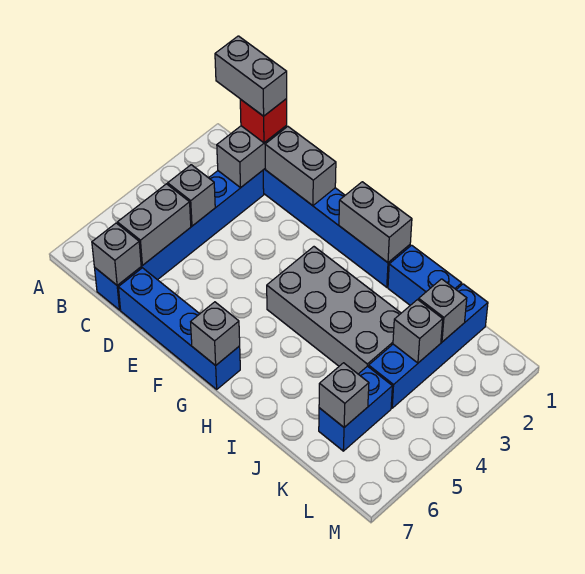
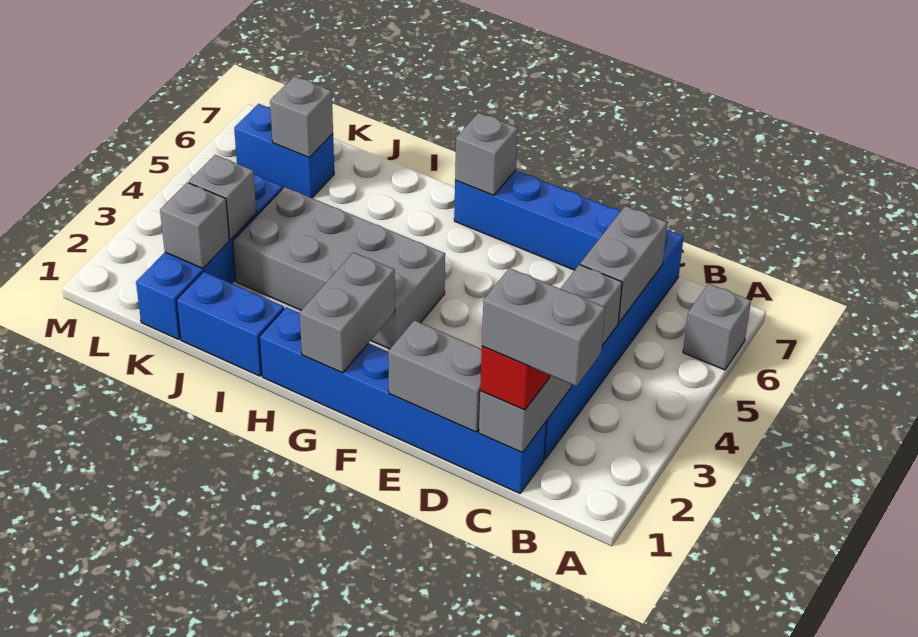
grey brick C7 level 2 -> grey brick A6 level 1
grey brick G1:H1 level 2 -> grey brick G1:G2 level 2
blue brick K5:K6 level 1 -> blue brick K6:L6 level 1

